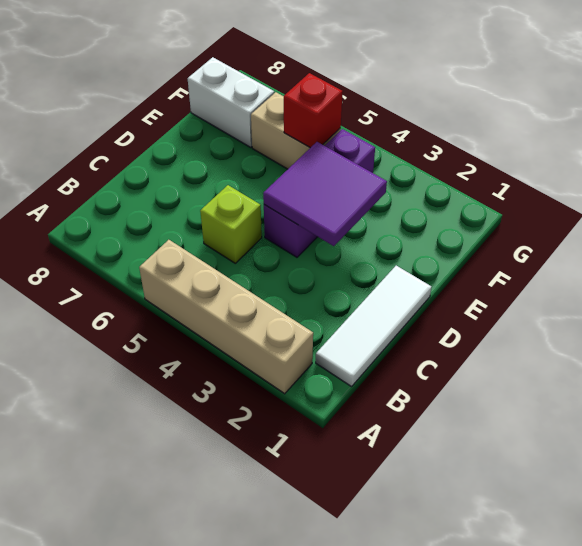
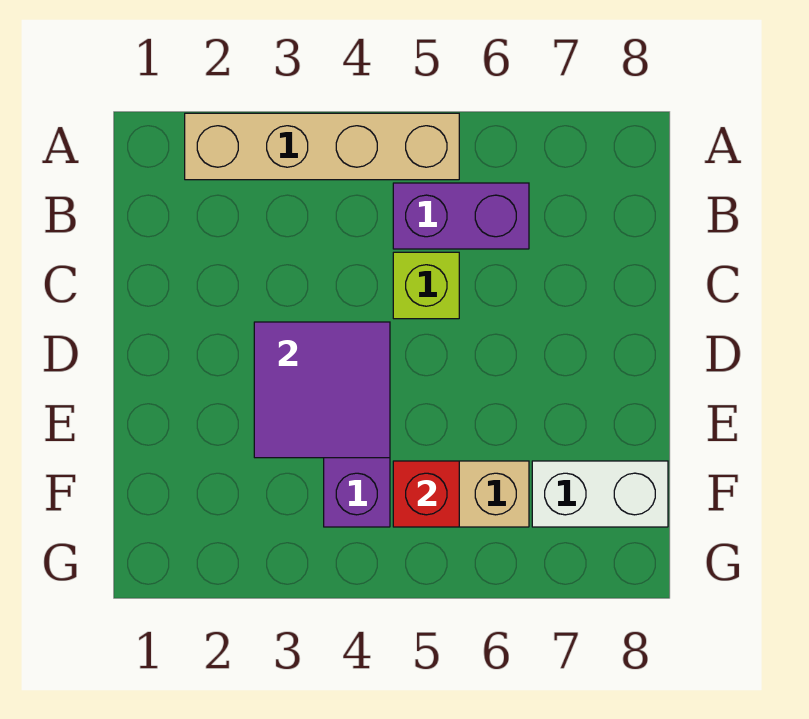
white tile B1:D1 level 1 -> none
none -> purple brick B5:B6 level 1

